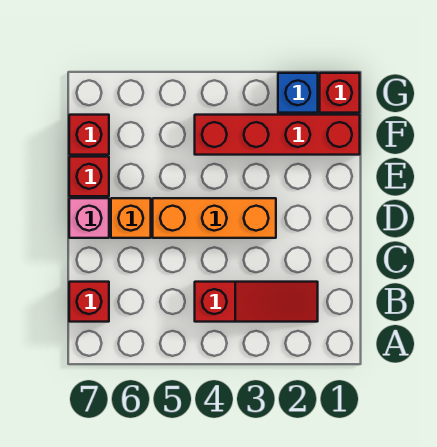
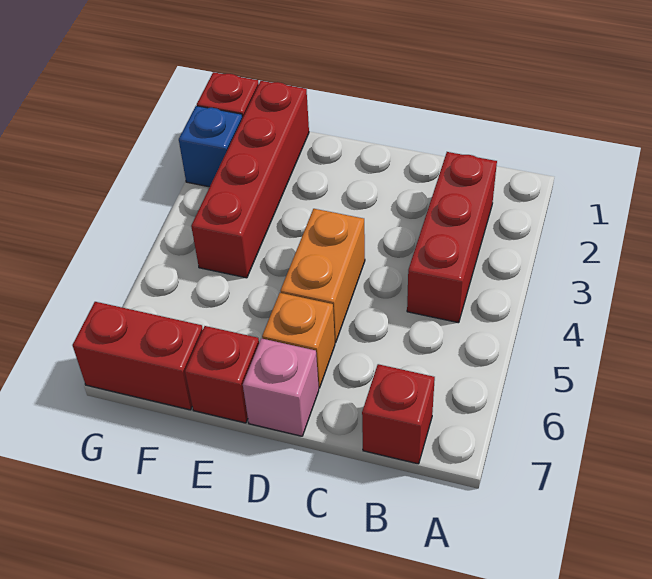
red slope B2:B4 level 1 top 4 -> red brick B2:B4 level 1
orange brick D3:D5 level 1 -> orange brick D4:D5 level 1
red brick F7 level 1 -> red brick F7:G7 level 1

